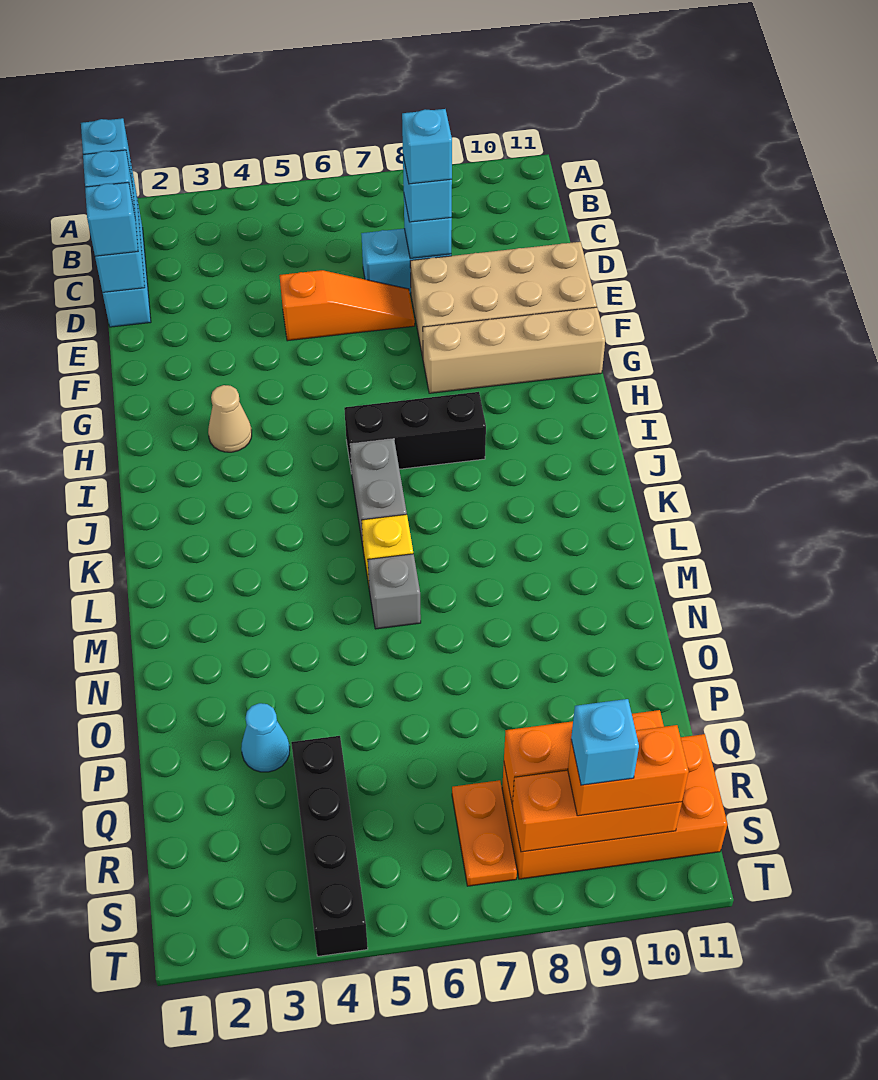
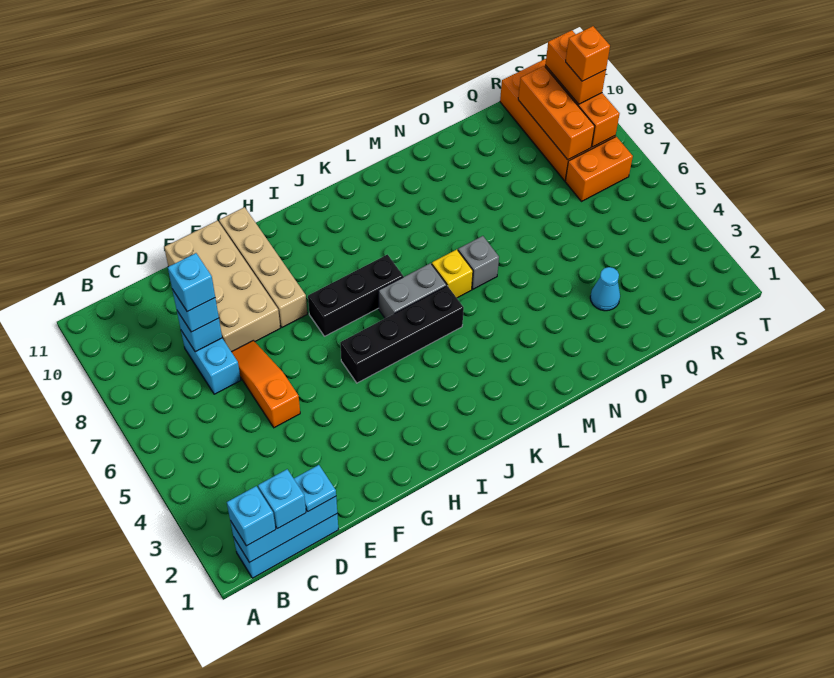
cyan brick D1 level 3 -> cyan plate D1 level 3
tan cone H3 level 1 -> none
black brick I6:I8 level 1 -> black brick H7:J7 level 1
black brick Q4:T4 level 1 -> black brick H5:K5 level 1
orange plate R7:S7 level 1 -> orange brick R7:S7 level 1
cyan brick S9 level 4 -> orange brick S9 level 4

